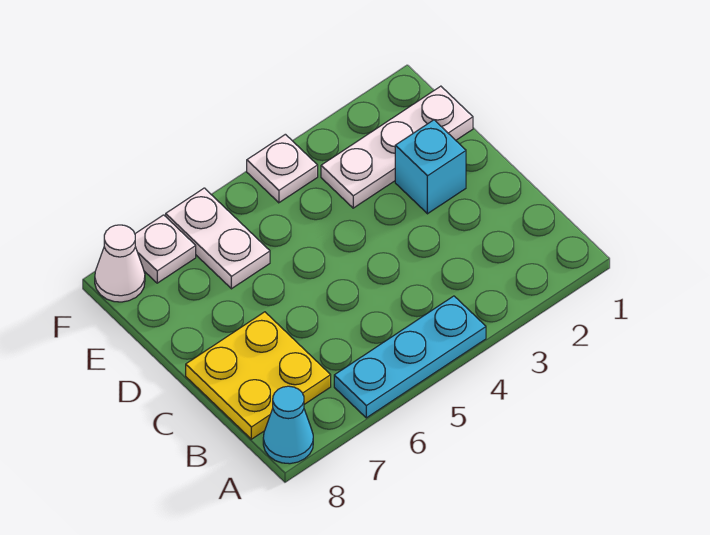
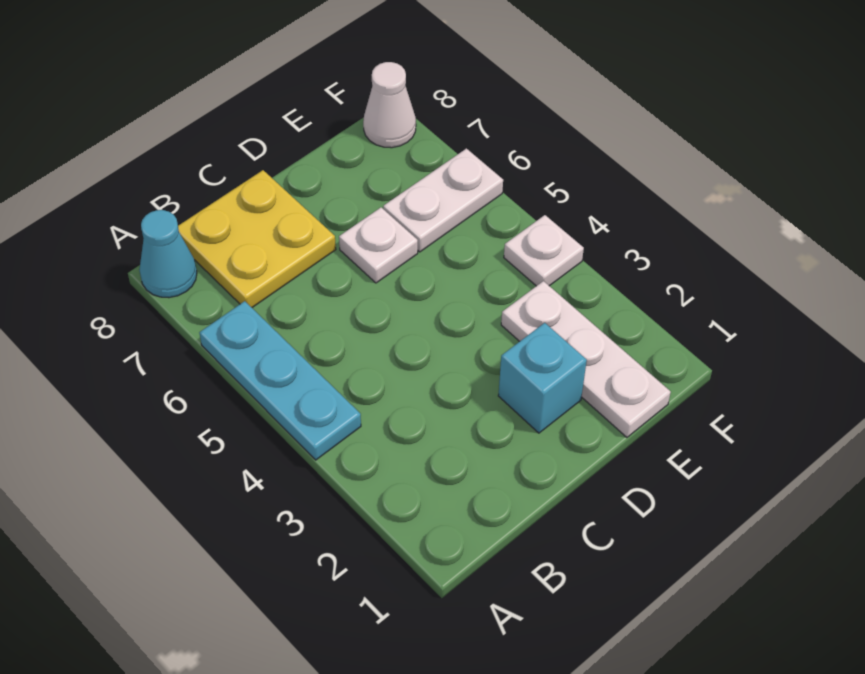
white plate F7 level 1 -> white plate D6 level 1

